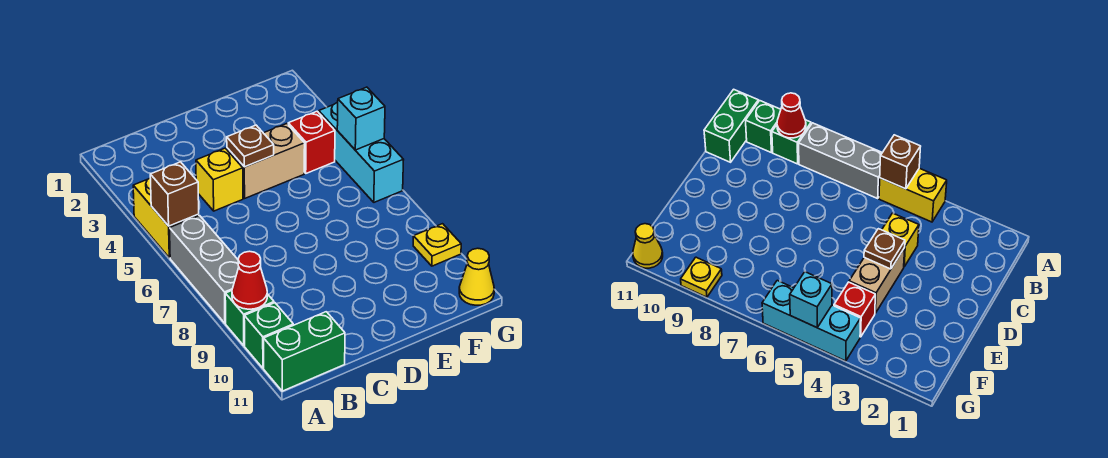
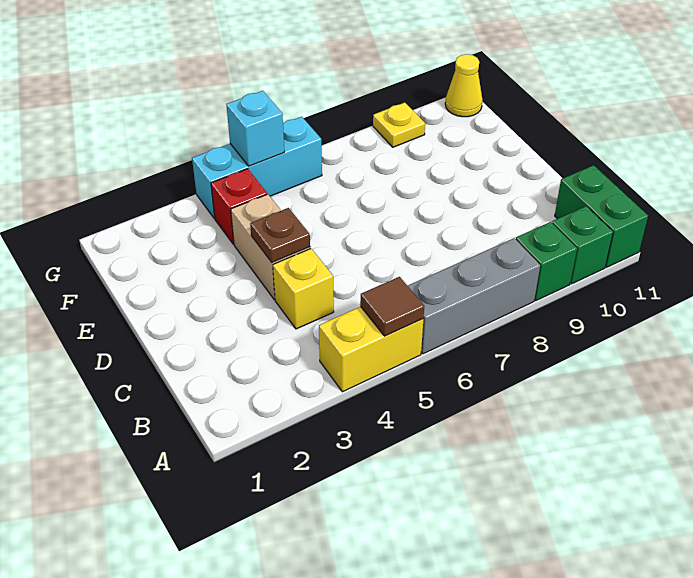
brown brick A5 level 2 -> brown tile A5 level 2
red cone A9 level 2 -> none

